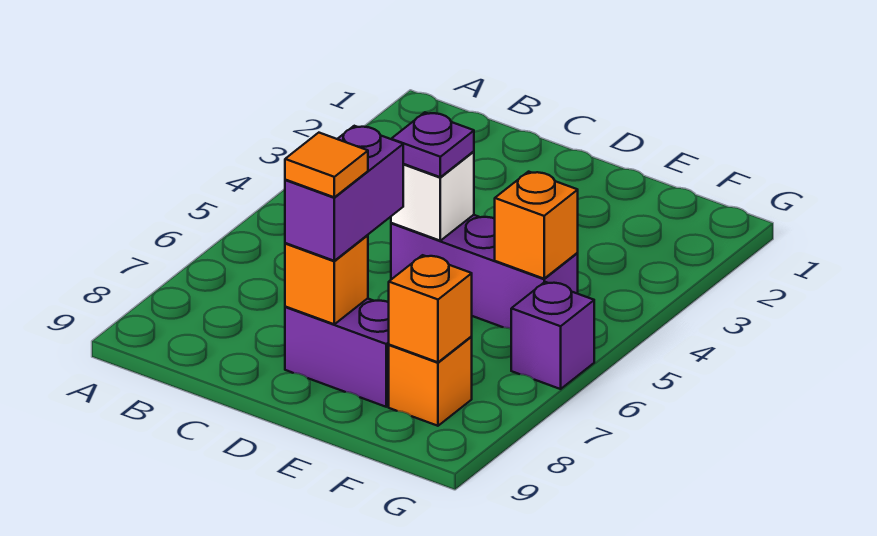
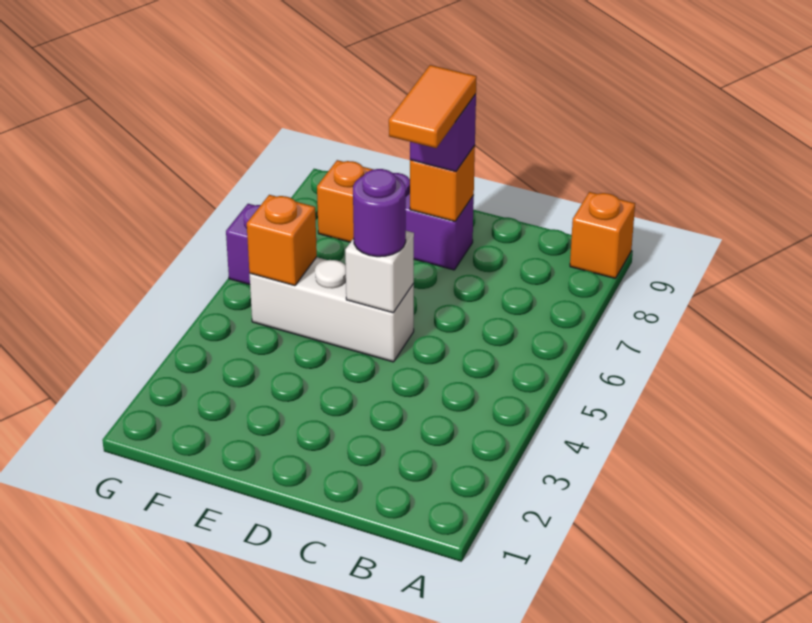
purple brick D5:F5 level 1 -> white brick D5:F5 level 1
purple plate D5 level 3 -> purple round brick D5 level 3
purple brick D7:D8 level 3 -> purple brick D8 level 3
orange tile D8 level 4 -> orange tile D7:D8 level 4
orange brick F8 level 2 -> orange brick A9 level 1

